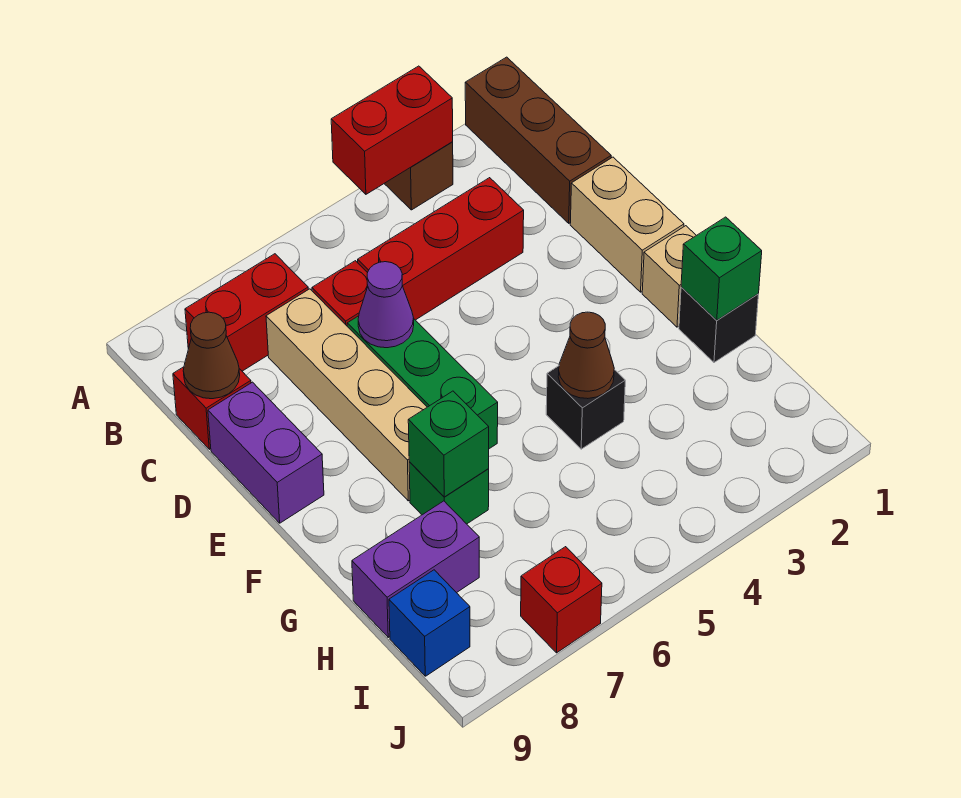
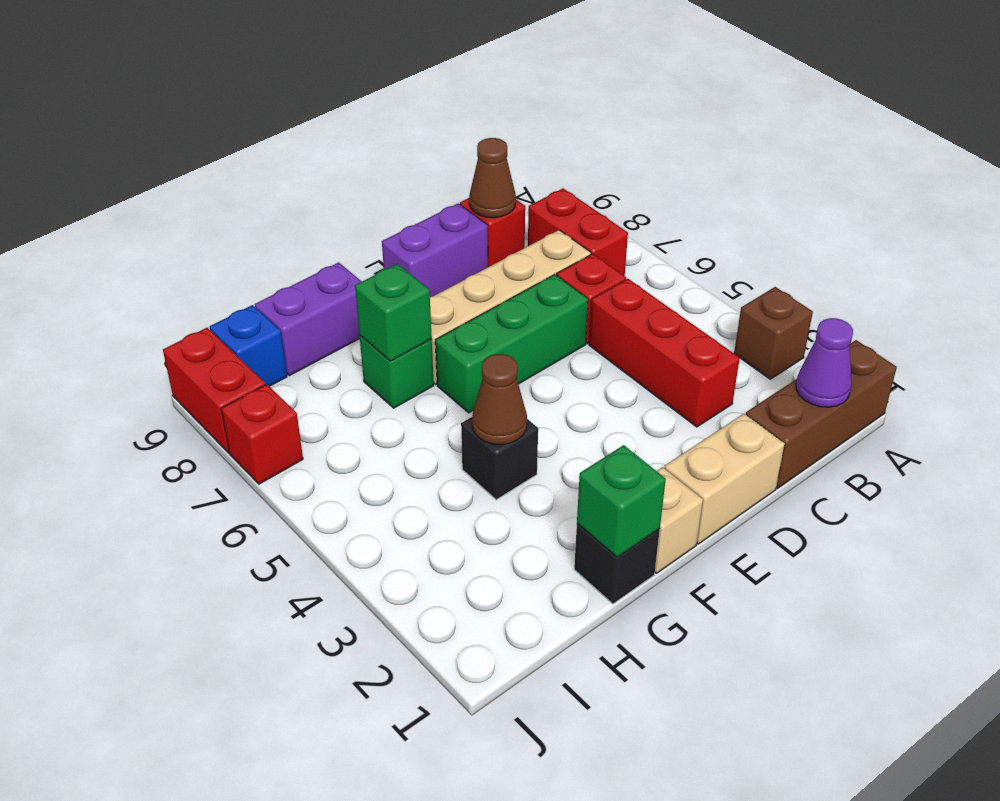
red brick A3:A4 level 2 -> red brick J8:J9 level 1
purple cone D6 level 2 -> purple cone B1 level 2
purple brick H8:H9 level 1 -> purple brick G9:H9 level 1

